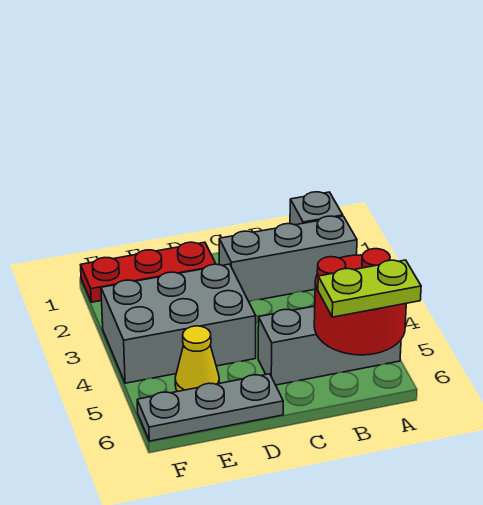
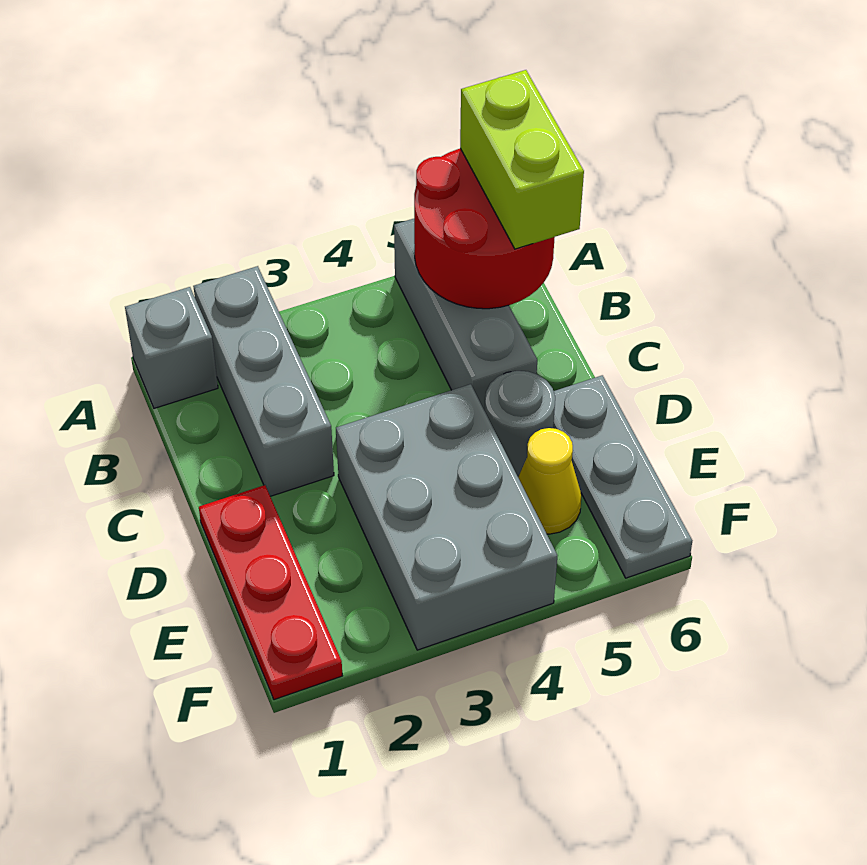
lime plate A6:B6 level 3 -> lime brick A6:B6 level 3
none -> grey round brick D5 level 1

